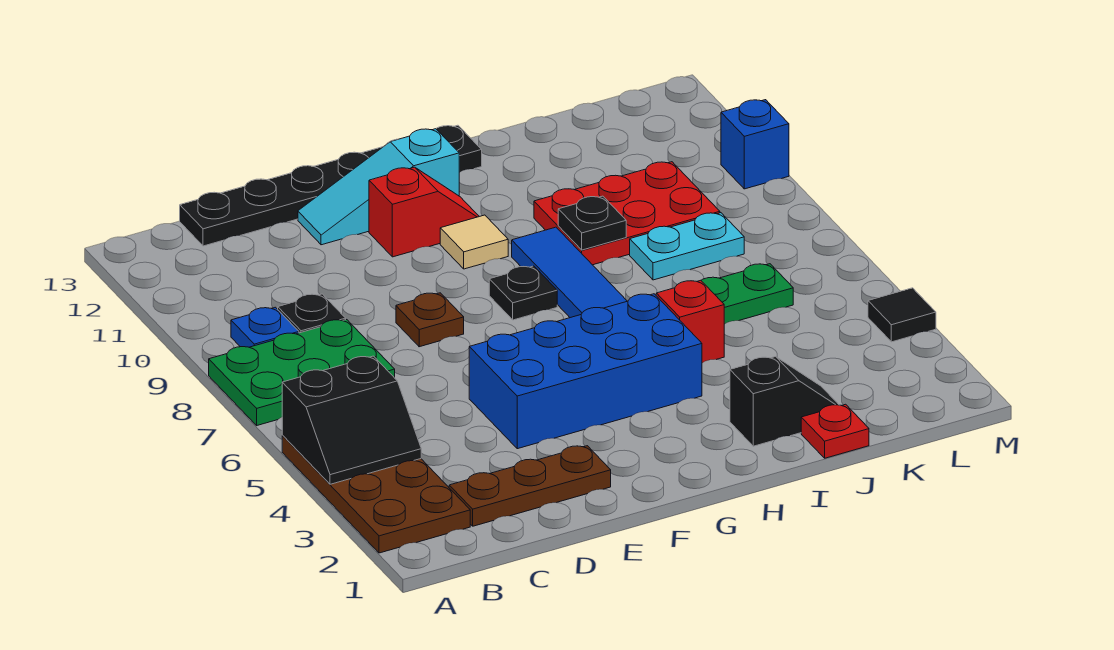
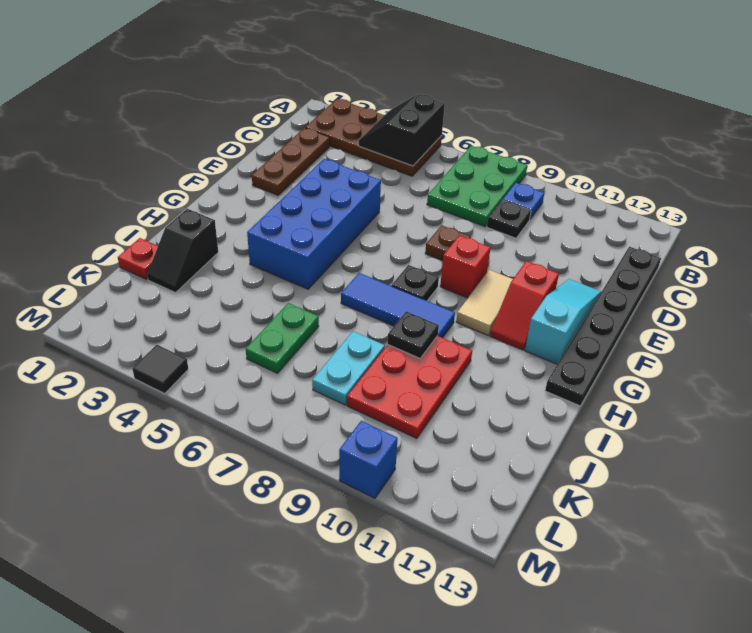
tan tile G10 level 1 -> tan tile F10:G10 level 1
red brick I5 level 1 -> red brick F9 level 1

